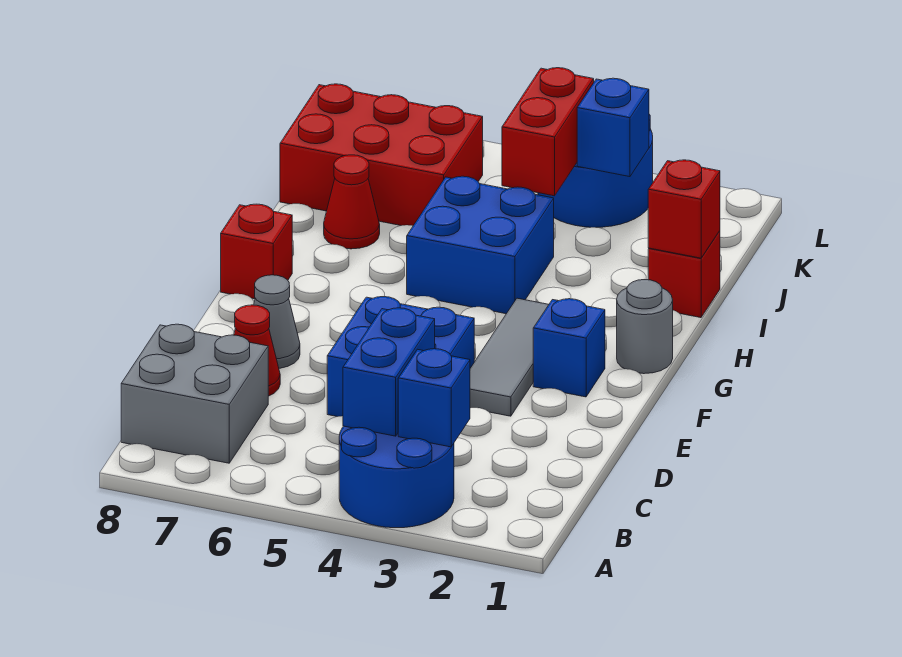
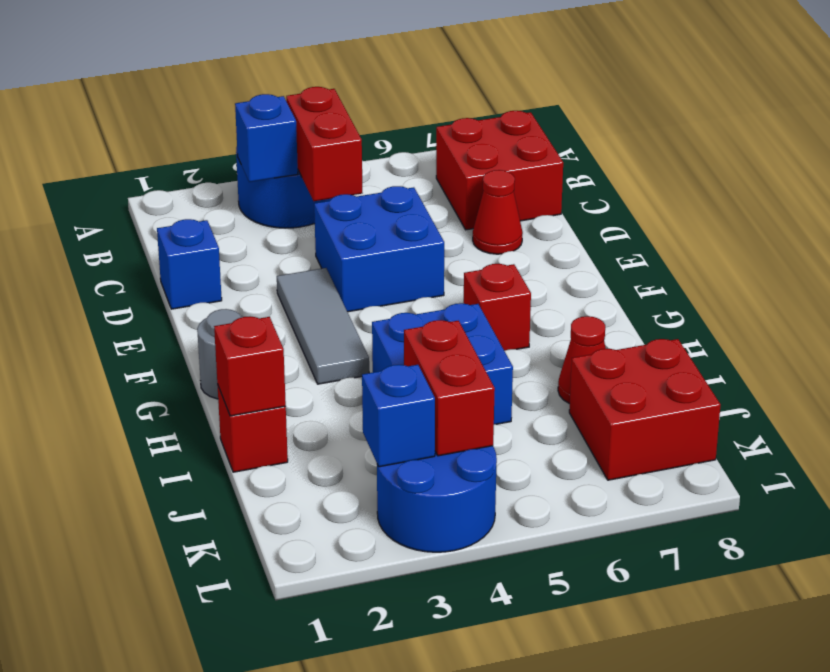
blue brick B4:C4 level 2 -> red brick B4:C4 level 2
grey brick B7:C8 level 1 -> red brick B7:C8 level 1
grey cone E7 level 1 -> none
blue brick F2 level 1 -> blue brick D1 level 1
red brick G8 level 1 -> red brick G6 level 1
red brick J6:K8 level 1 -> red brick J7:K8 level 1

